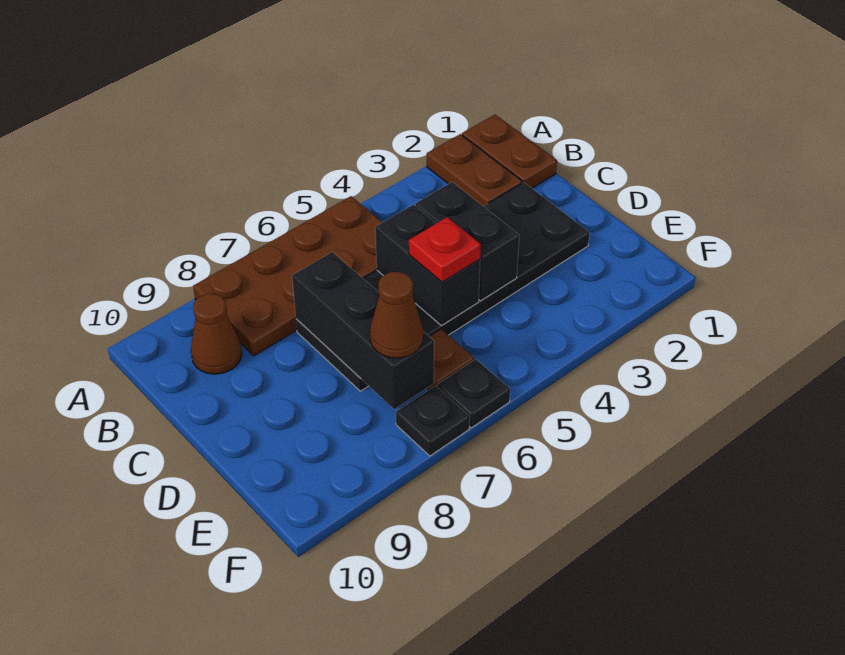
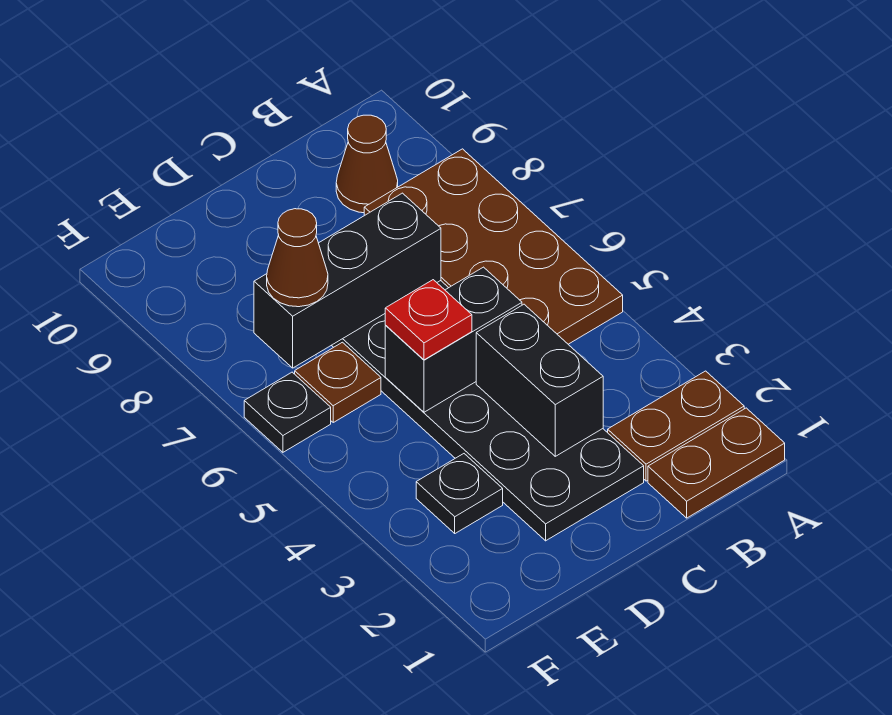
black brick C4:D4 level 2 -> black brick C3:C4 level 2
black plate F7 level 1 -> black plate E3 level 1

